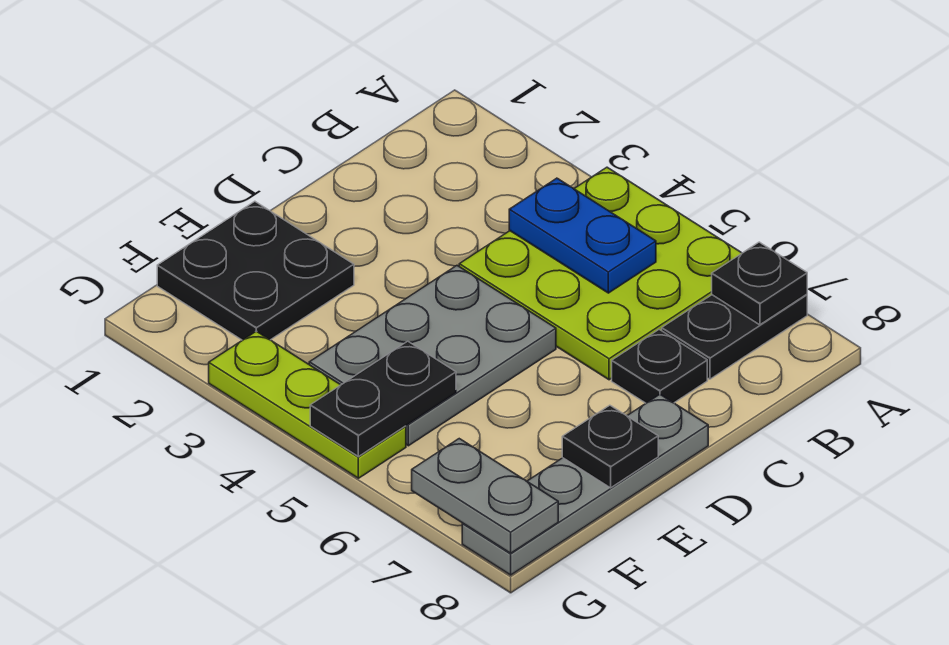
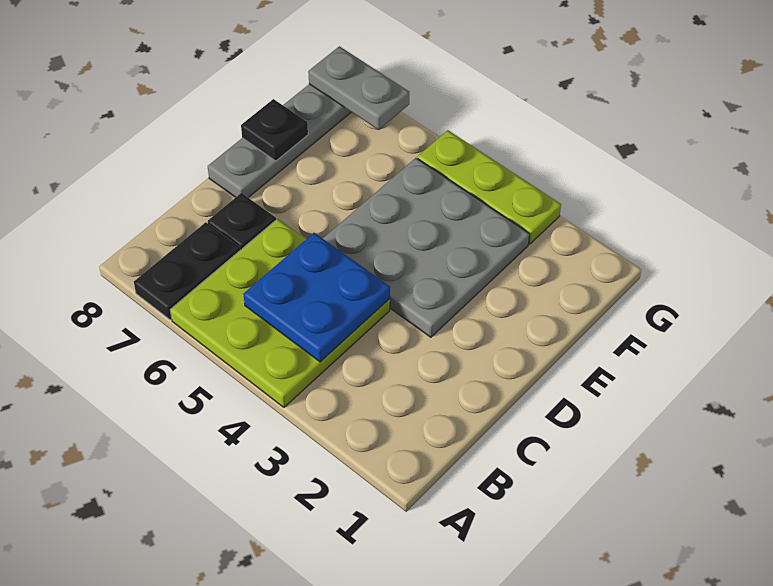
black plate A7 level 2 -> none
blue plate B4:B5 level 2 -> blue plate B4:C5 level 2
grey plate D4:F5 level 1 -> grey plate D3:F5 level 1
black plate E1:F2 level 1 -> none
black plate F5:G5 level 2 -> none

